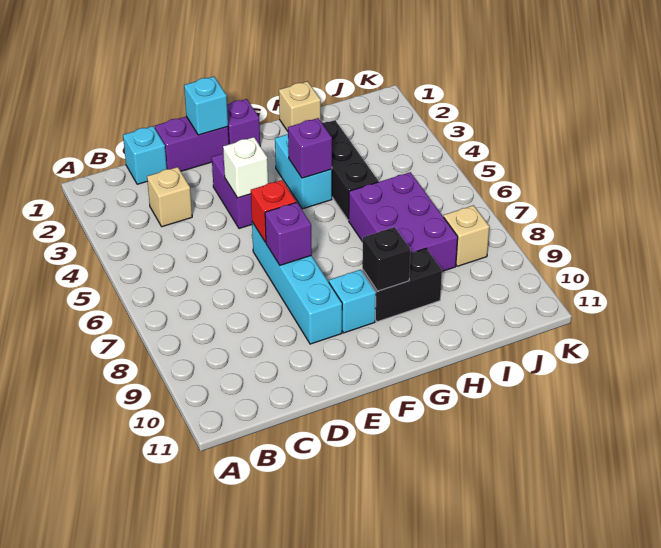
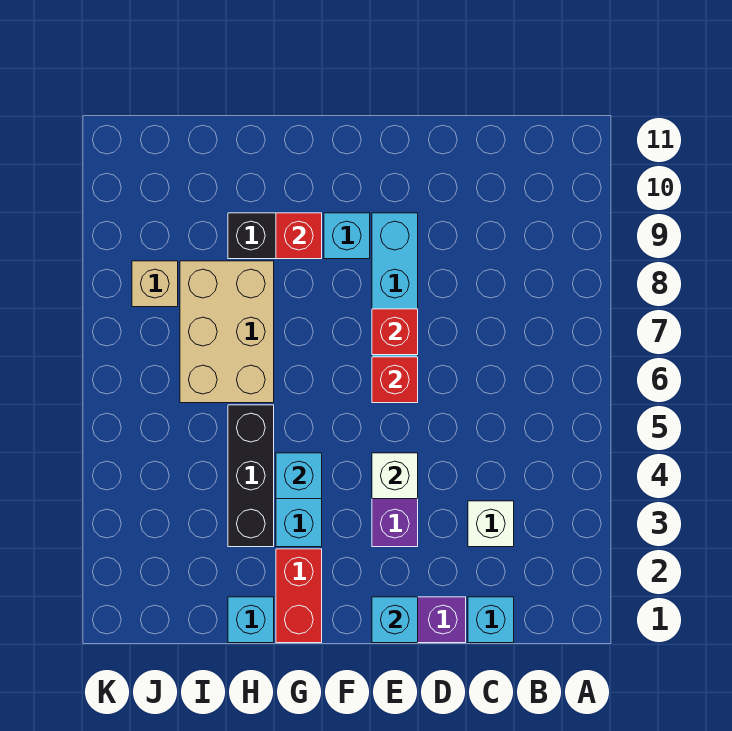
tan brick C3 level 1 -> white brick C3 level 1
purple brick E7 level 2 -> red brick E7 level 2
purple brick F1 level 1 -> none
none -> red brick G1:G2 level 1
purple brick G4 level 2 -> cyan brick G4 level 2
black brick G9 level 2 -> red brick G9 level 2
tan brick H1 level 1 -> cyan brick H1 level 1
purple brick H6:I8 level 1 -> tan brick H6:I8 level 1

